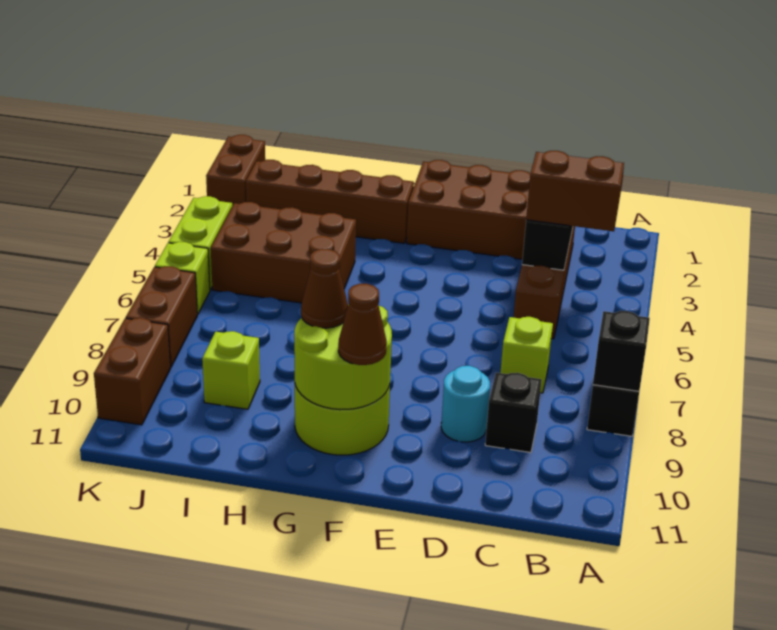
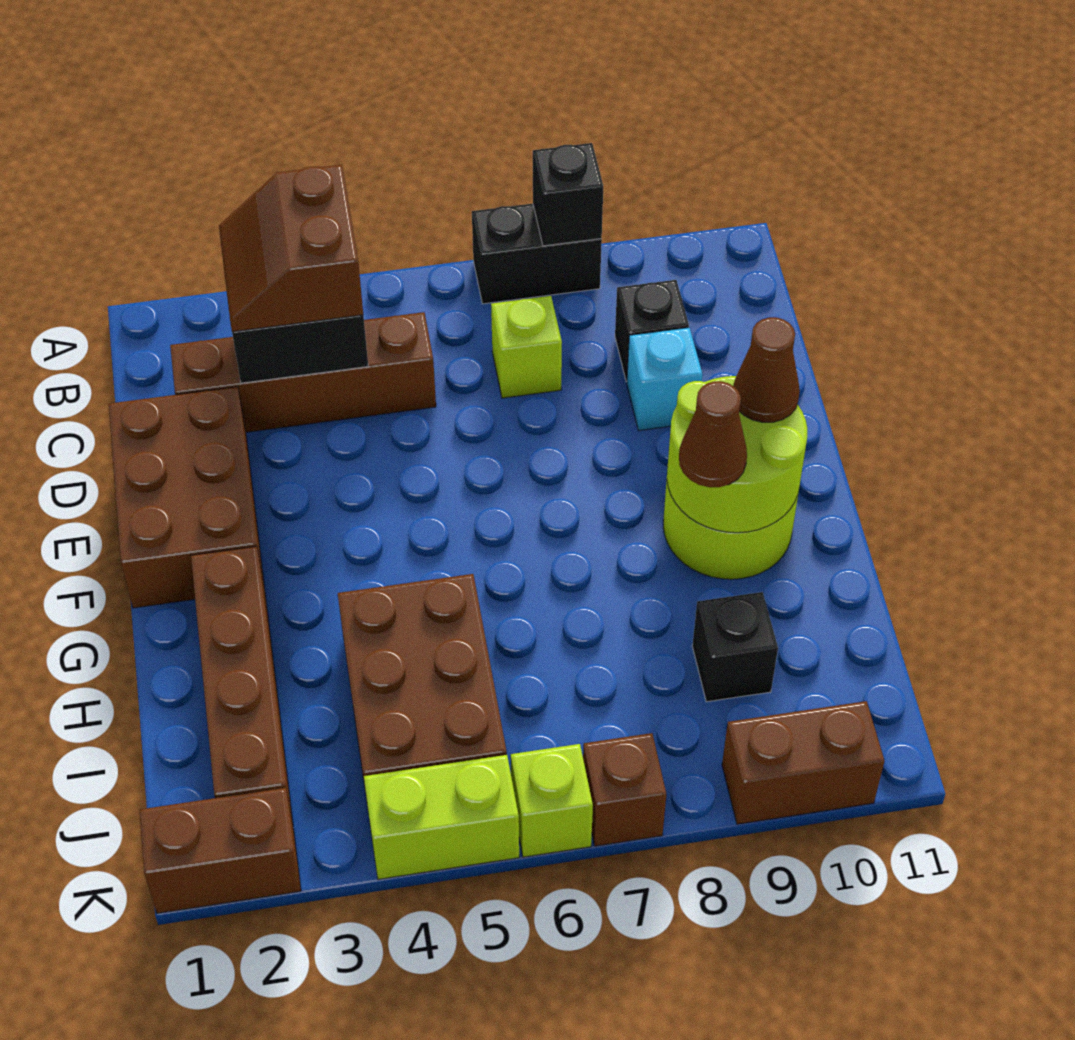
cyan round brick D9 level 1 -> cyan brick D9 level 1
lime brick I9 level 1 -> black brick I9 level 1
brown brick K7:K8 level 1 -> brown brick K7 level 1

